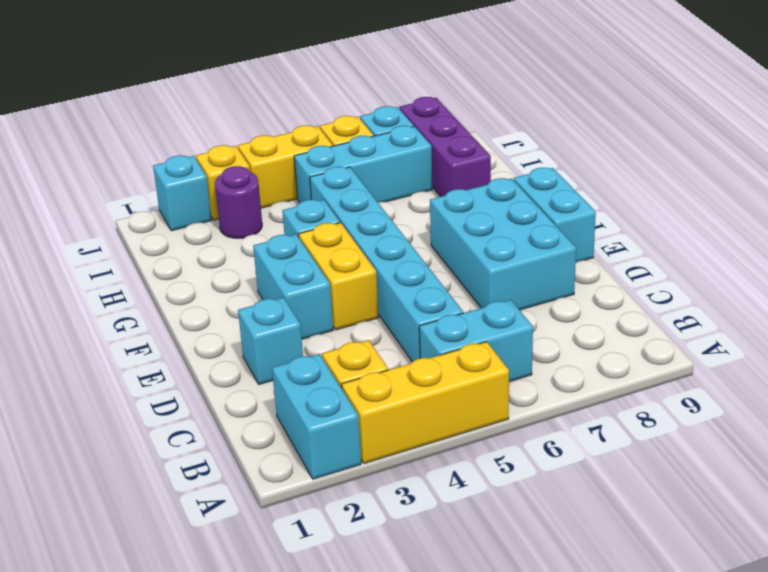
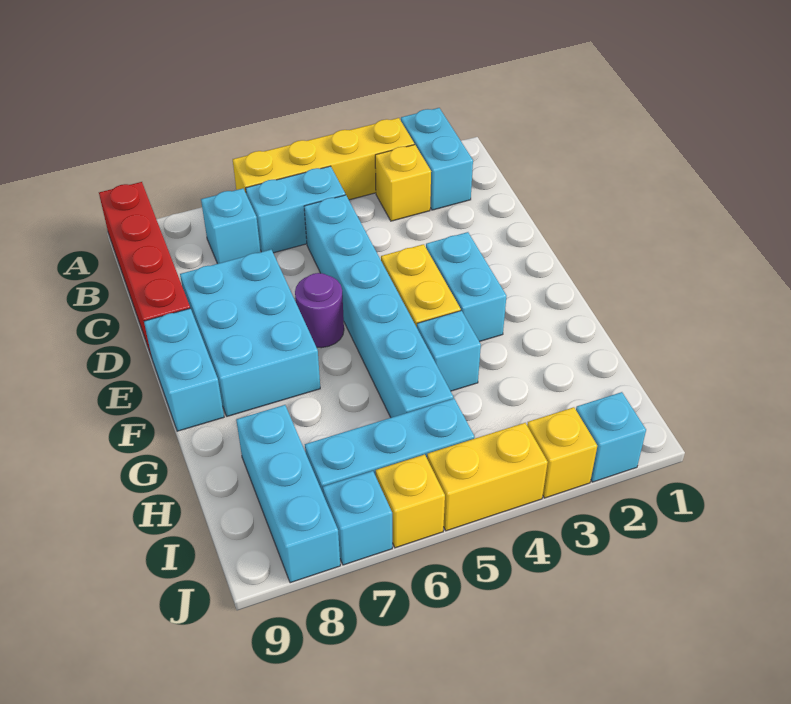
yellow brick A3:A5 level 1 -> yellow brick A3:A6 level 1
none -> red brick A9:D9 level 1
cyan brick D2 level 1 -> cyan brick B7 level 1
purple brick H8:J8 level 1 -> cyan brick H8:J8 level 1
purple round brick I3 level 1 -> purple round brick E6 level 1

